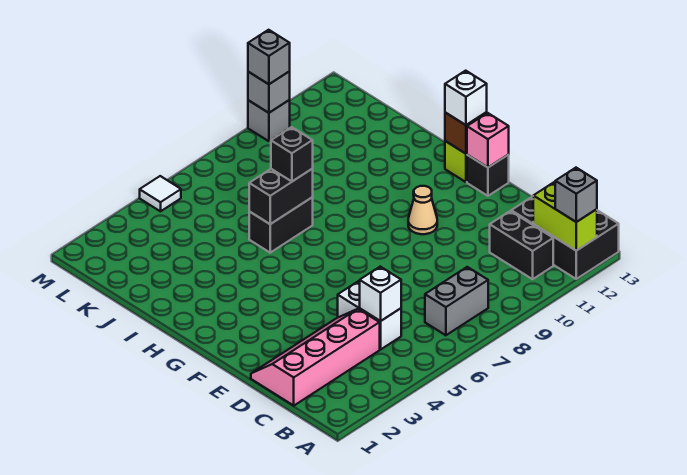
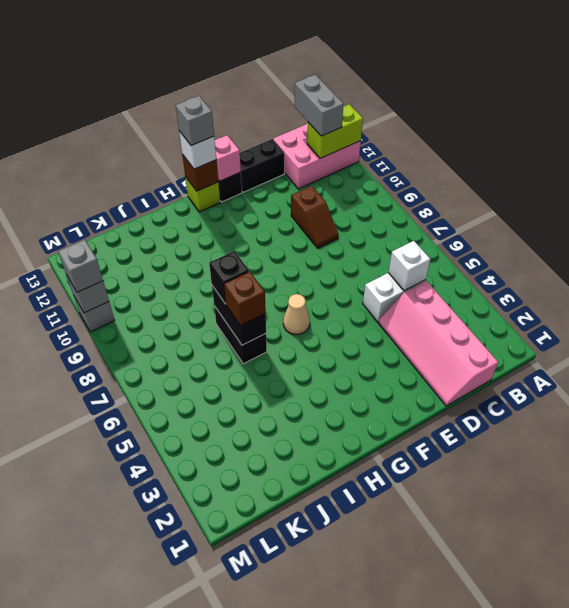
black brick A12:C13 level 1 -> pink brick A12:C13 level 1
grey brick A12 level 3 -> grey brick G13 level 4
grey brick B7:B8 level 1 -> grey brick B12:B13 level 3
black brick B11:C11 level 1 -> black brick D13:E13 level 1
none -> brown slope D9:D10 level 1 top 10
tan cone F10 level 1 -> tan cone G6 level 1
none -> brown brick I6 level 3
white tile M5 level 1 -> none

